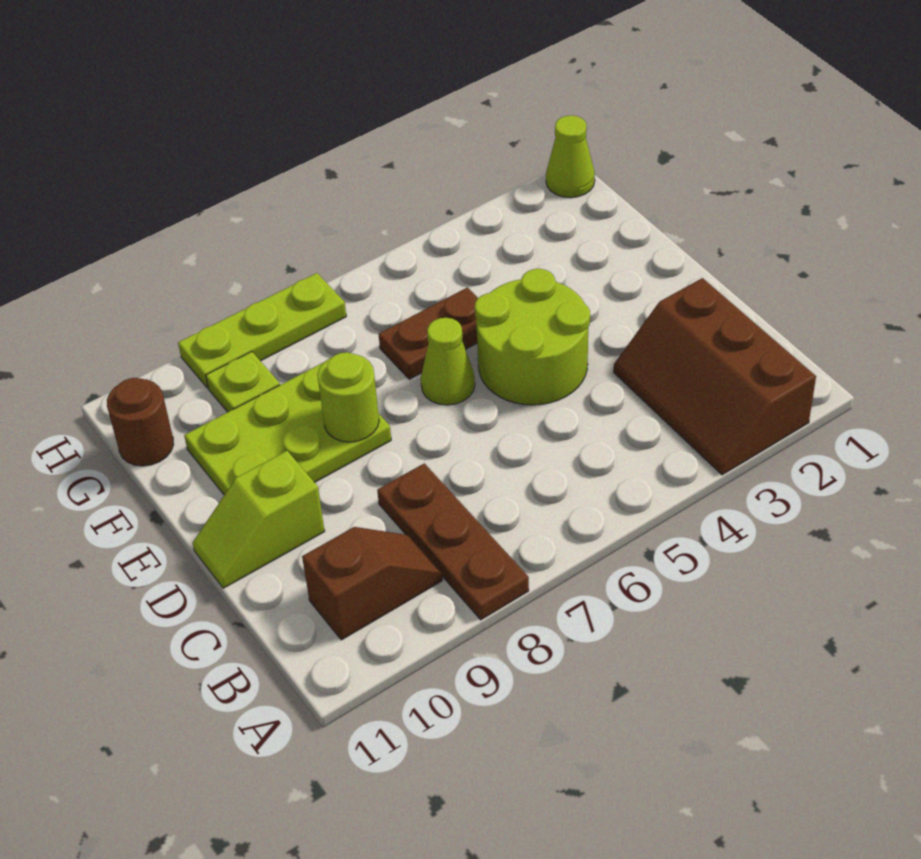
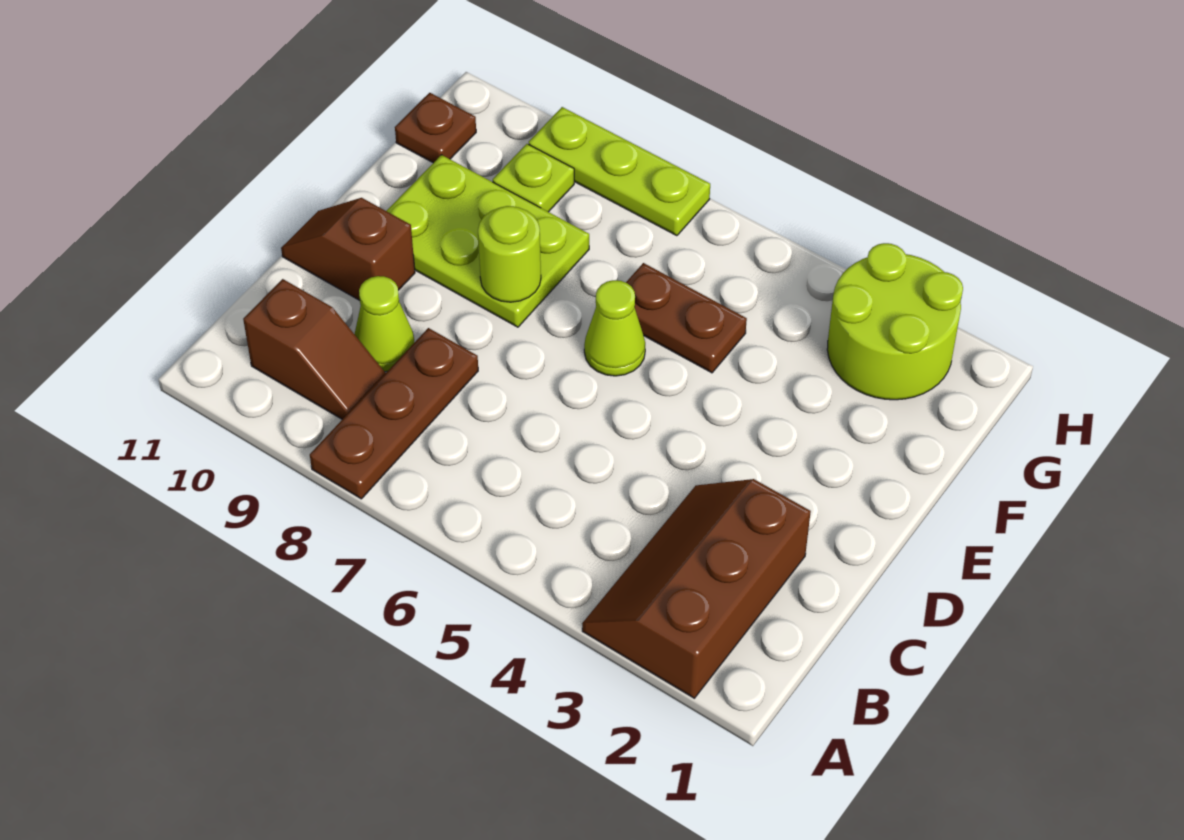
lime round brick D4:E5 level 1 -> lime round brick G2:H3 level 1
lime slope D10:D11 level 1 top 10 -> brown slope D10:D11 level 1 top 10
brown round brick G11 level 1 -> brown plate G11 level 1
lime cone H1 level 1 -> lime cone C9 level 1

